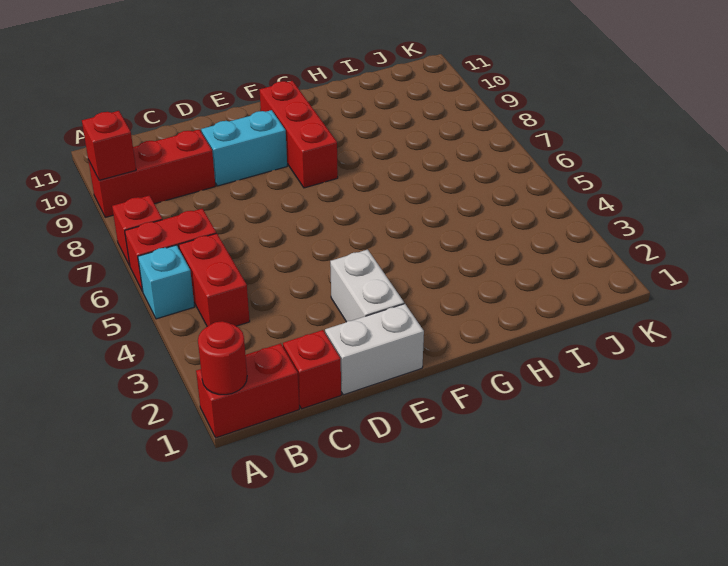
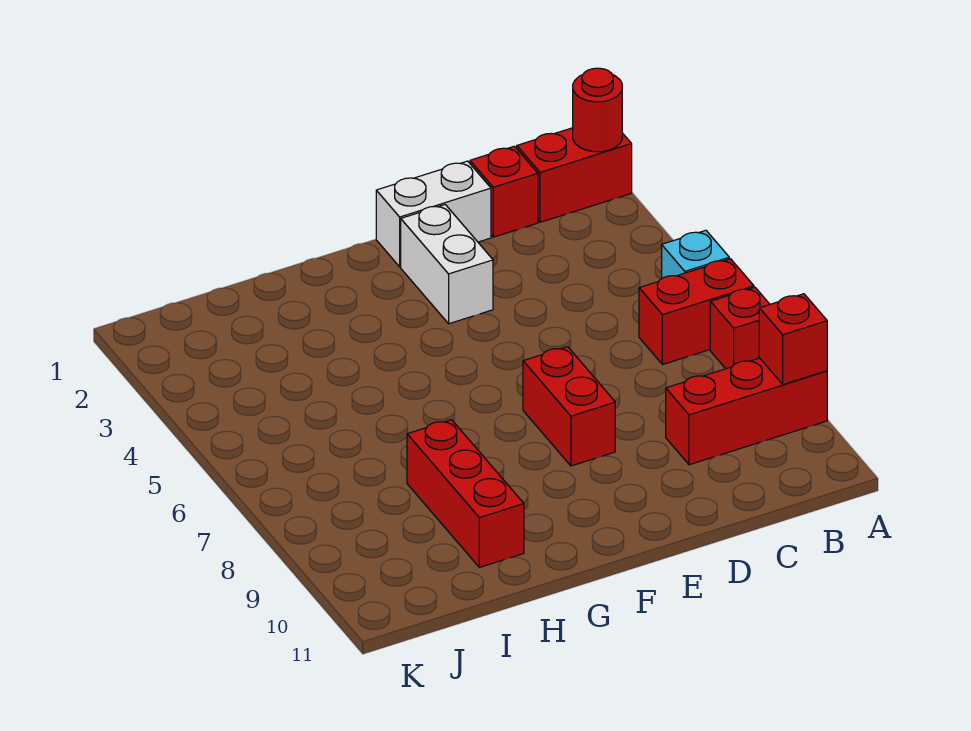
red brick B4:B5 level 1 -> red brick E7:E8 level 1
cyan brick D9:E9 level 1 -> none
red brick F8:F10 level 1 -> red brick H8:H10 level 1

